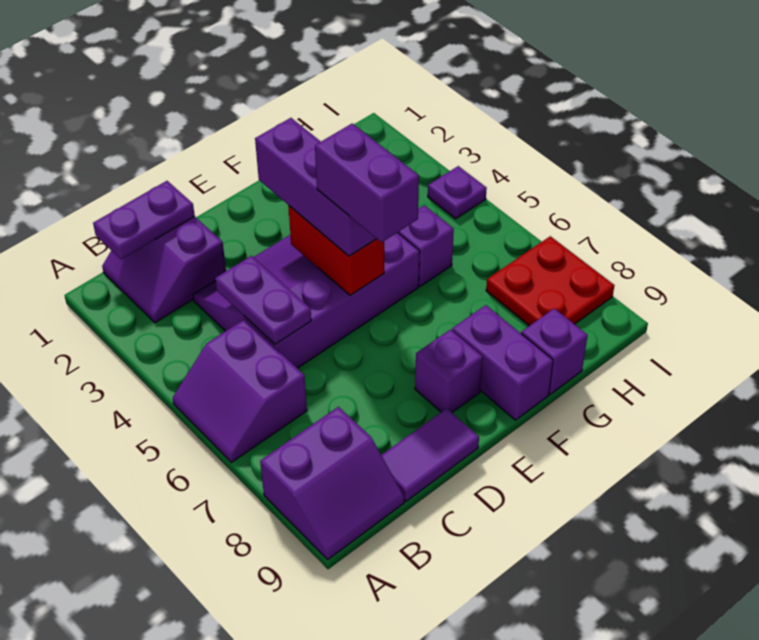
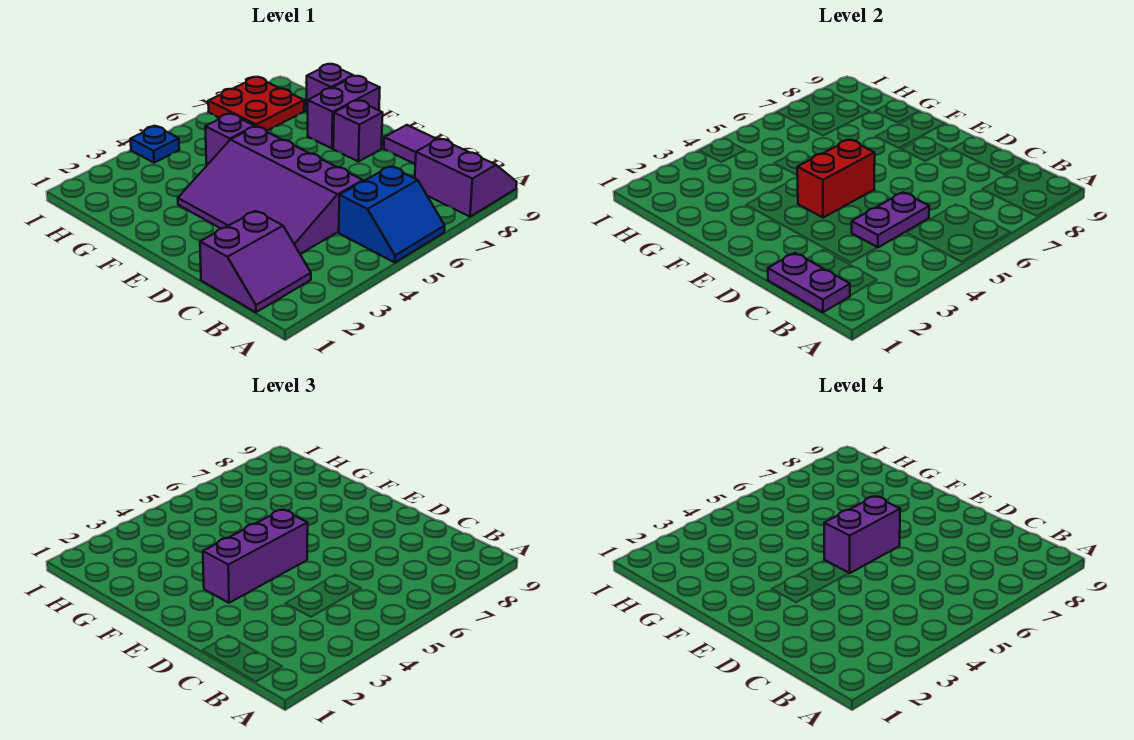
purple slope A5:B6 level 1 top B -> blue slope A5:B6 level 1 top B
purple plate I4 level 1 -> blue plate I4 level 1

